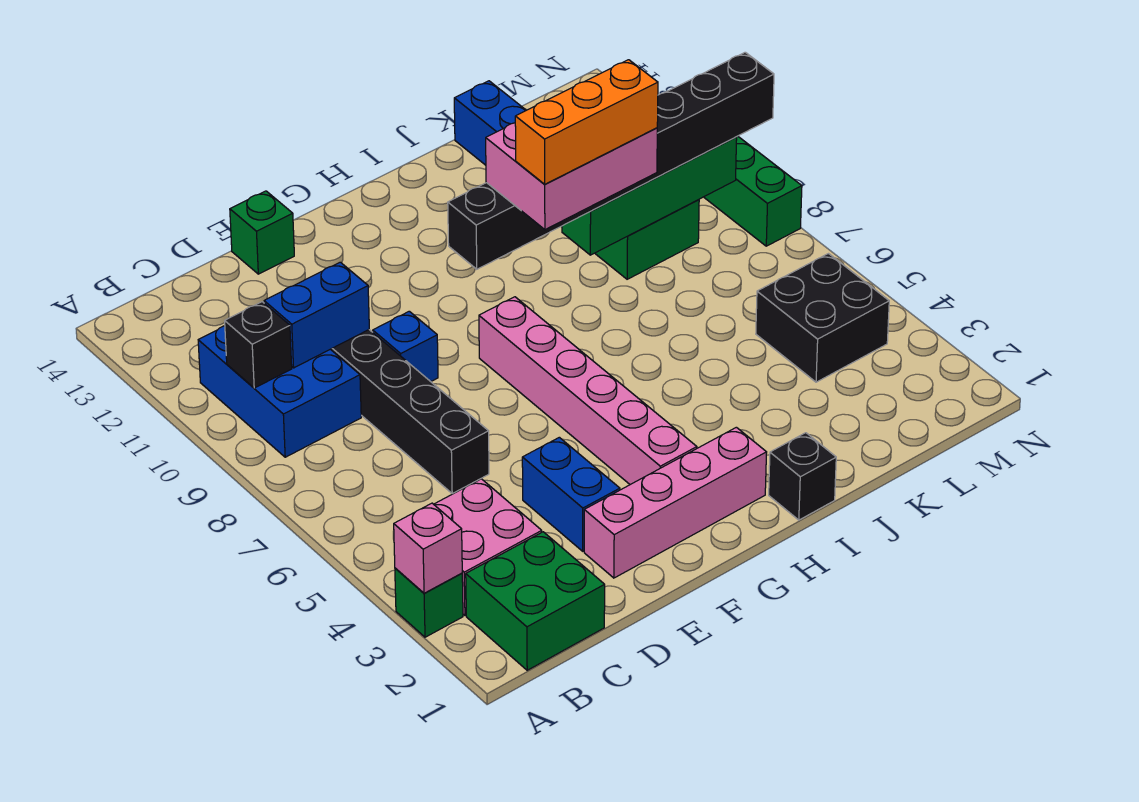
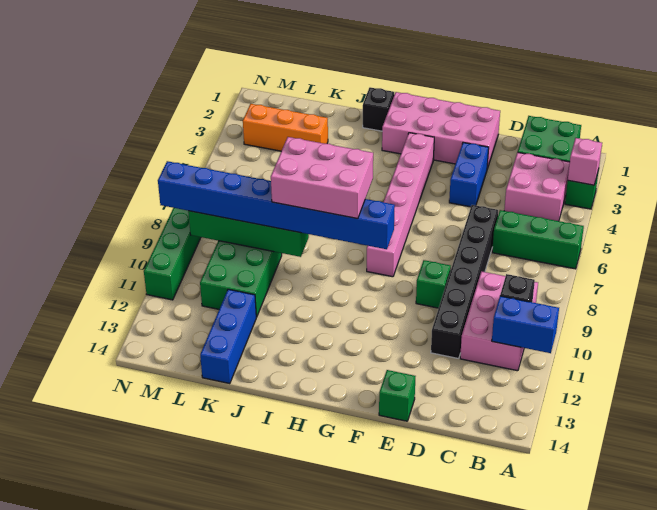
none -> green brick A6:C6 level 1
blue brick B9:C11 level 1 -> pink brick B9:C11 level 1
blue brick C10:D10 level 2 -> blue brick A11:B11 level 2
pink brick E2:H2 level 1 -> pink brick E1:H2 level 1
blue brick E9 level 1 -> green brick E9 level 1
black brick G9:N9 level 3 -> blue brick G9:N9 level 3
orange brick H8:J8 level 5 -> orange brick K3:M3 level 1
black brick L4:M5 level 1 -> none

